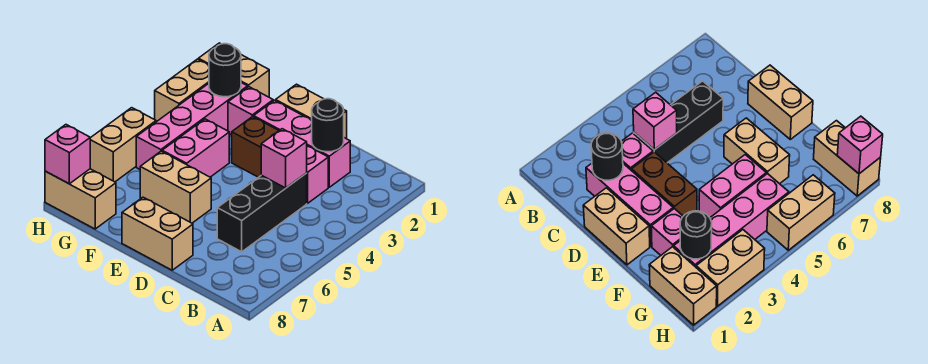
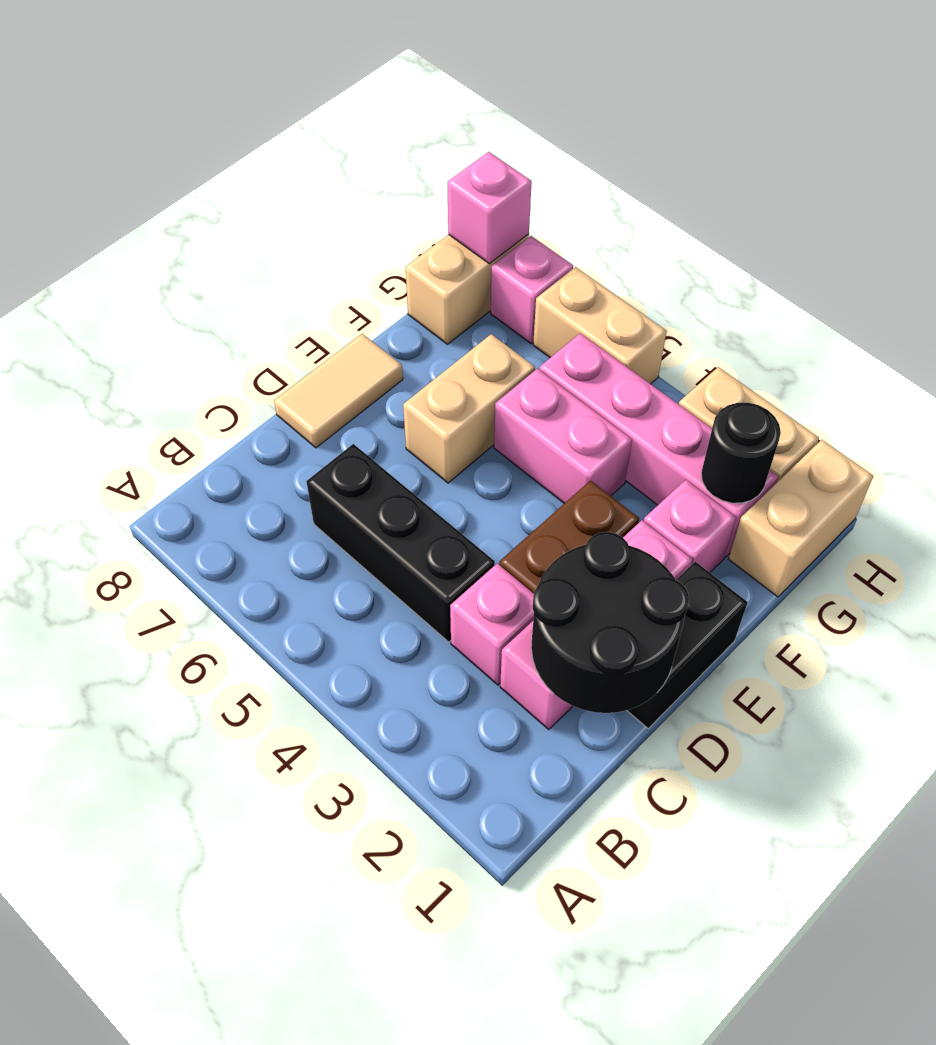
black round brick C2 level 2 -> black round brick C1:D2 level 2
pink brick C4 level 2 -> pink brick H7 level 1
tan brick D1:E1 level 1 -> black brick D1:E1 level 1
tan brick D8:E8 level 1 -> tan tile D8:E8 level 1

